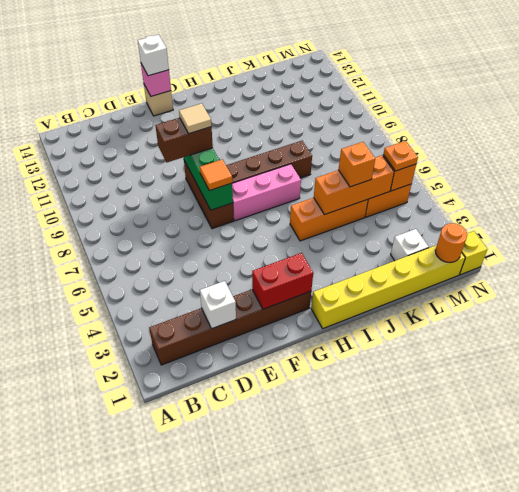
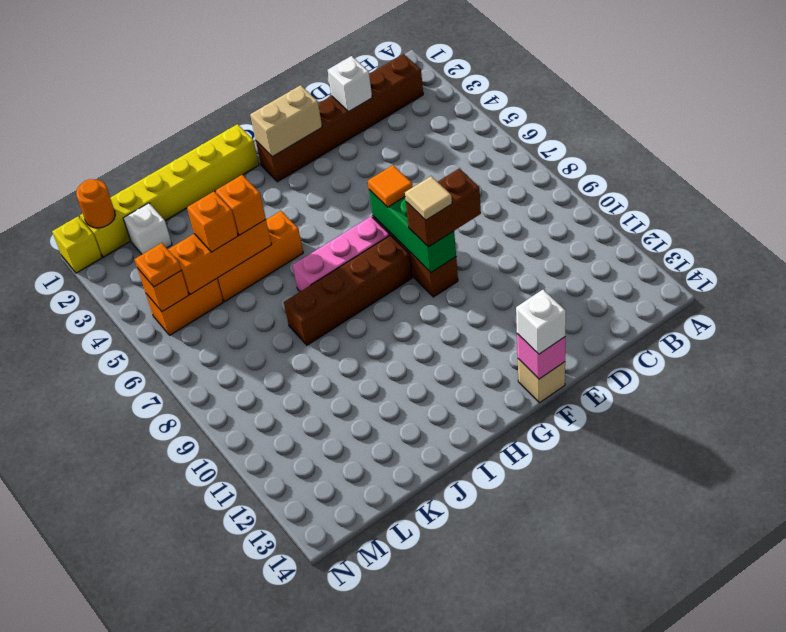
red brick F2:G2 level 2 -> tan brick F2:G2 level 2
none -> orange brick J5 level 3

